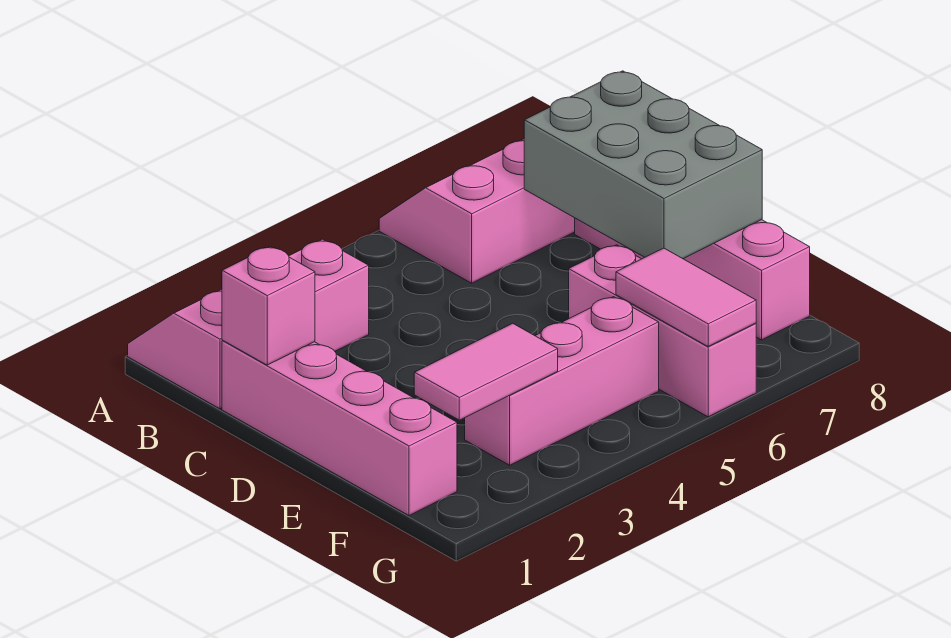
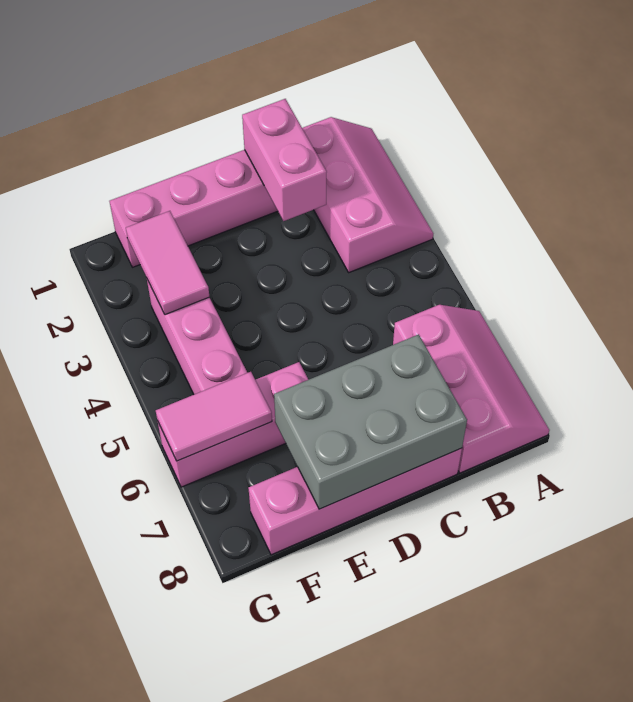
pink brick C1 level 2 -> pink brick C1:C2 level 2

